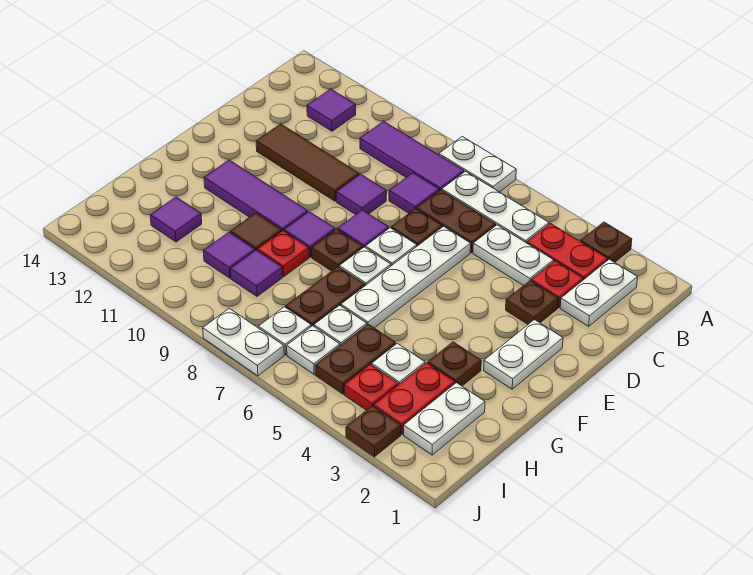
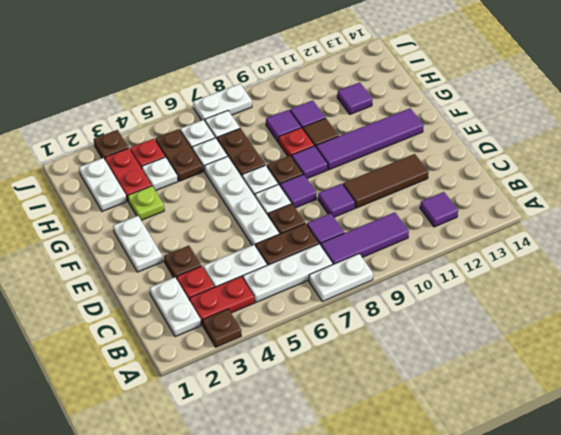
purple tile F10:F12 level 1 -> purple tile F10:F13 level 1
brown plate G3 level 1 -> lime plate G3 level 1

